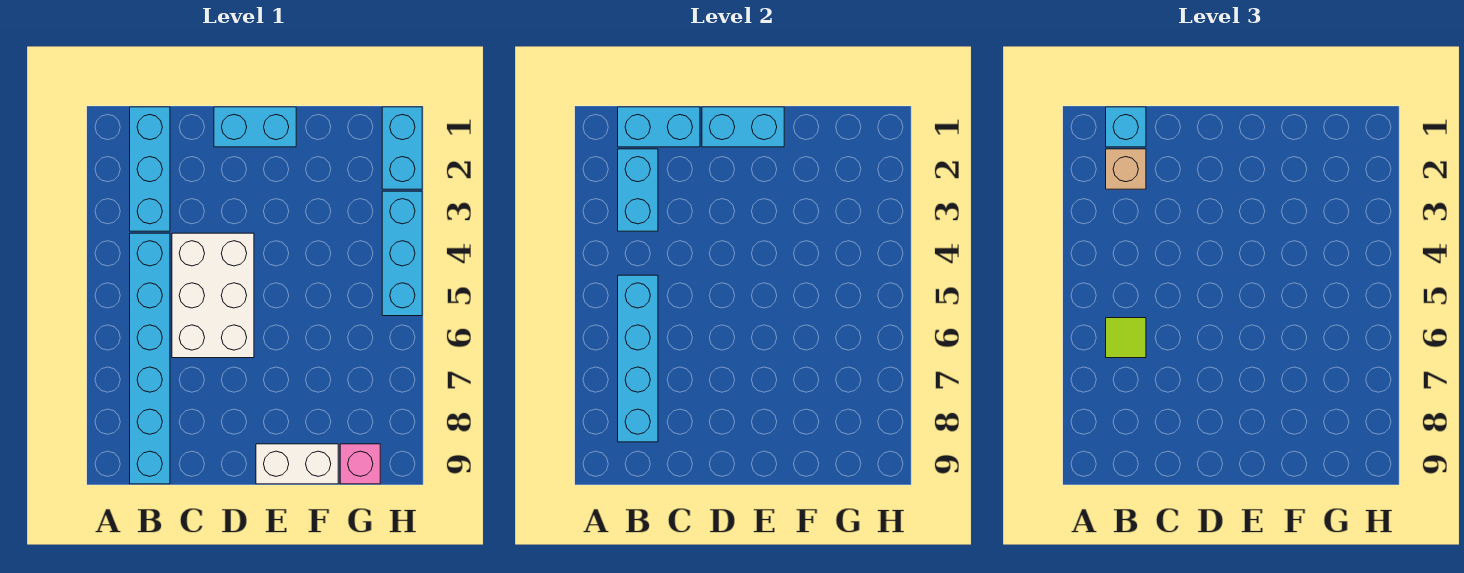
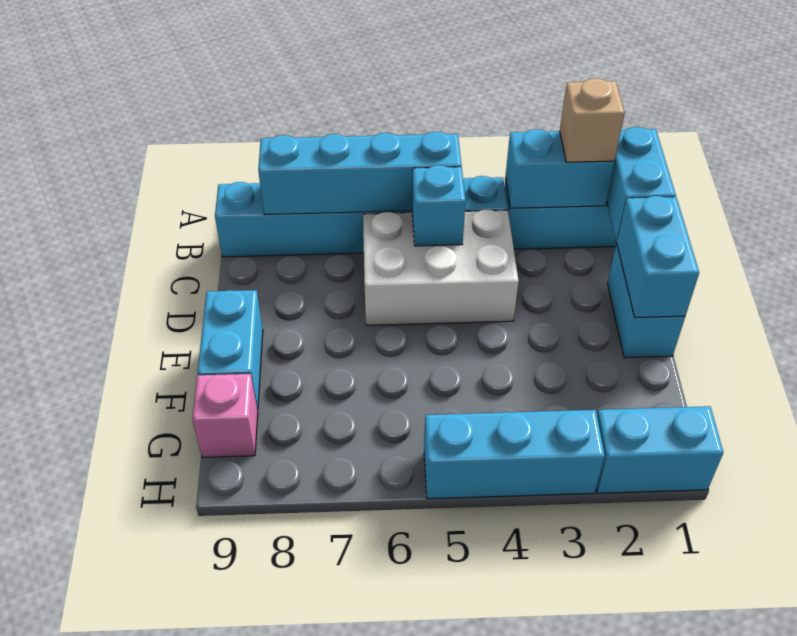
cyan brick B1 level 3 -> cyan brick C5 level 2
lime tile B6 level 3 -> none
white brick E9:F9 level 1 -> cyan brick E9:F9 level 1

